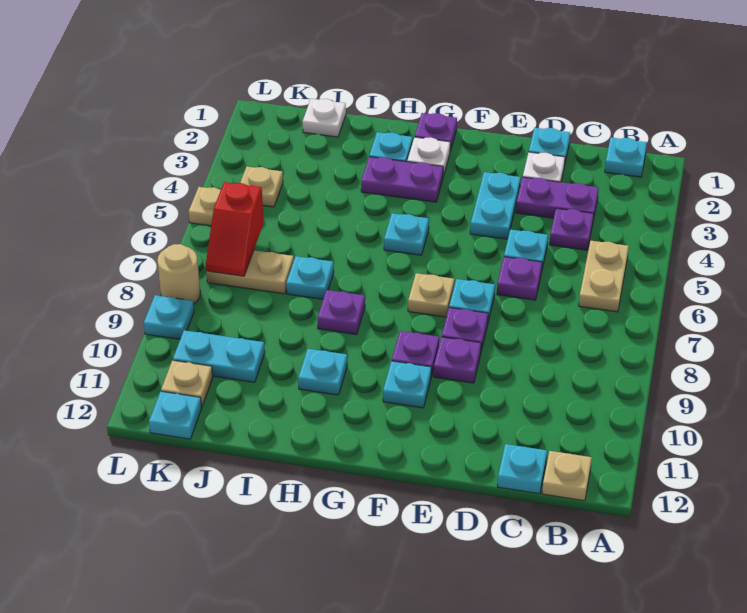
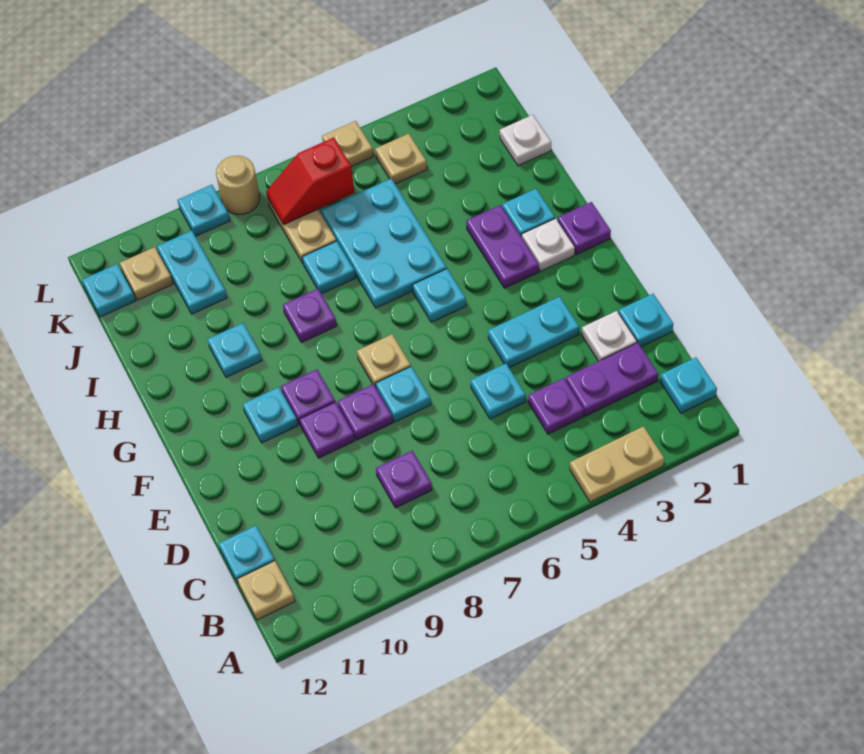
tan plate B5:B6 level 1 -> tan plate A3:A4 level 1
purple plate C3:D3 level 1 -> purple plate C2:C3 level 1
purple plate D6 level 1 -> purple plate C8 level 1
none -> cyan plate H5:J6 level 1

